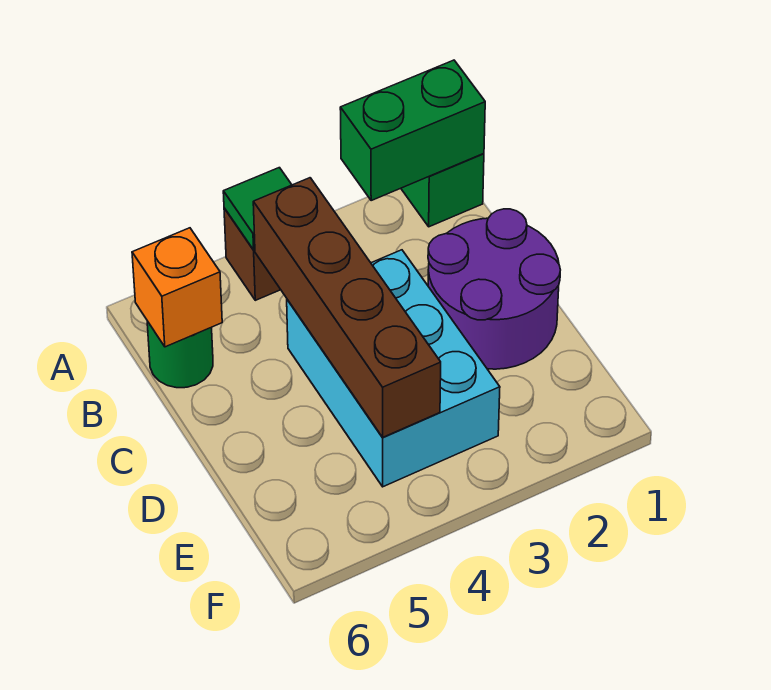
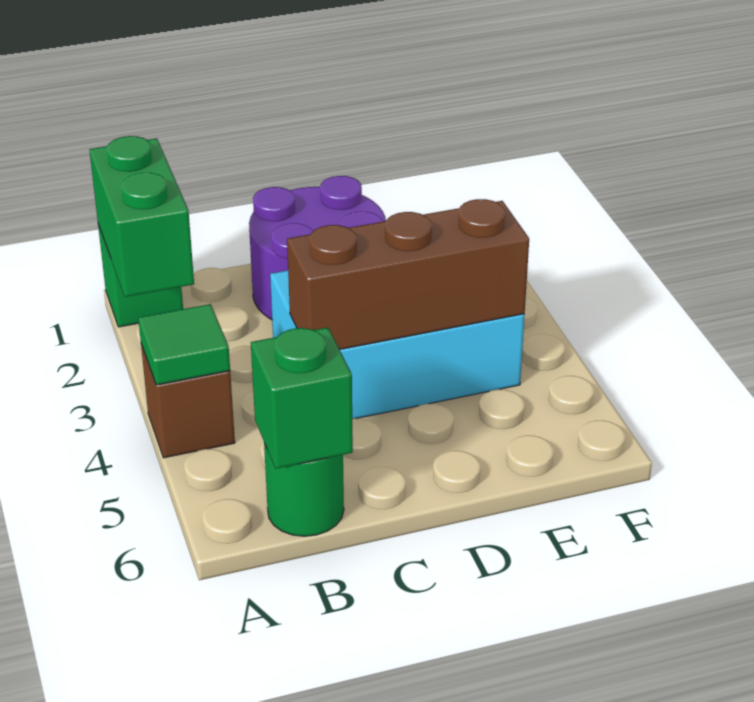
brown brick B4:E4 level 2 -> brown brick C4:E4 level 2
orange brick B6 level 2 -> green brick B6 level 2

